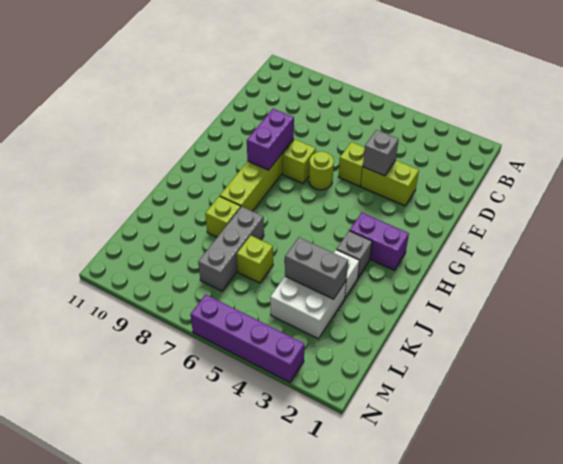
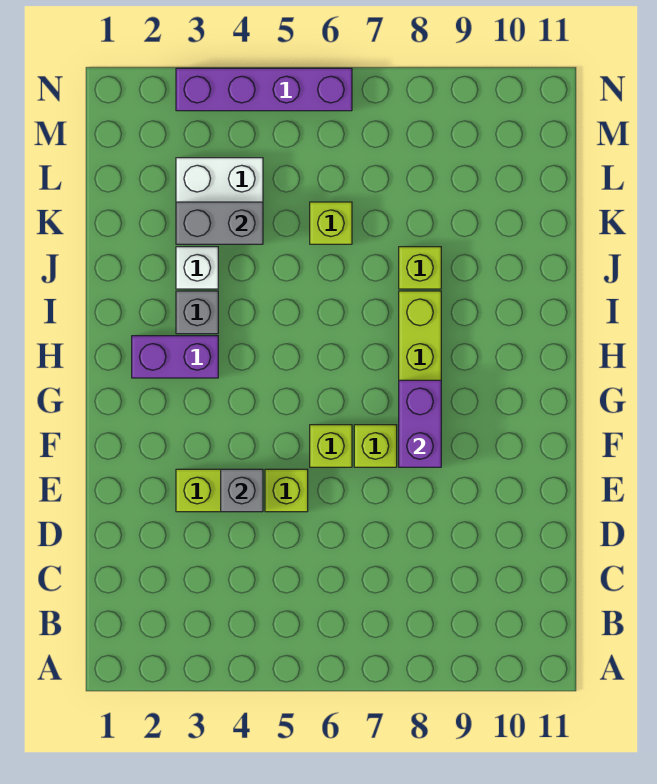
lime round brick F6 level 1 -> lime brick F6 level 1
grey brick J7:L7 level 1 -> none

